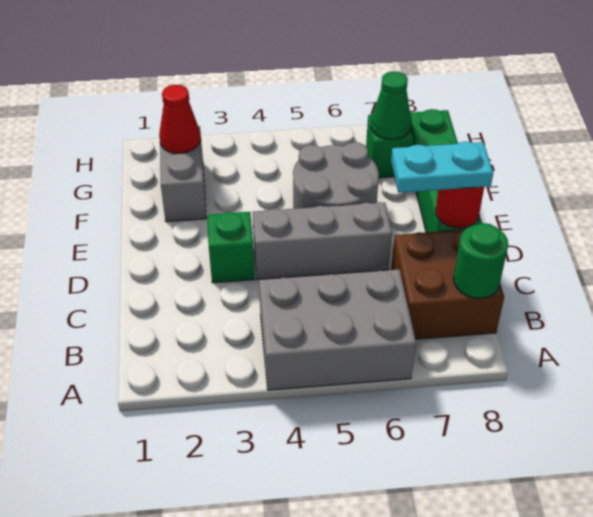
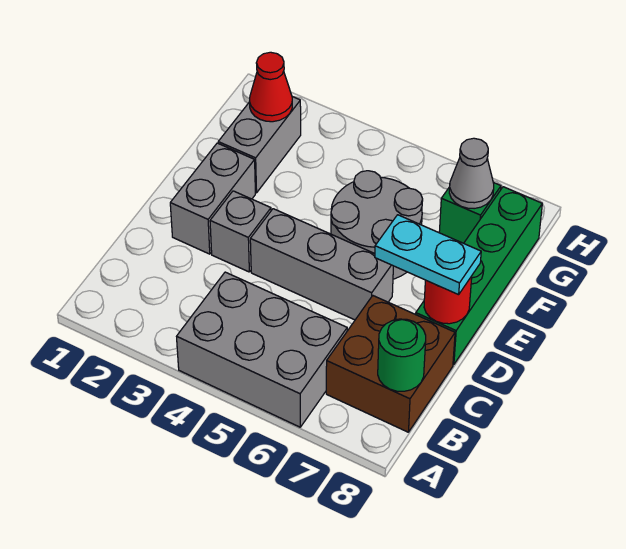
none -> grey brick D2:E2 level 1
green brick D3 level 1 -> grey brick D3 level 1
green cone G7 level 2 -> grey cone G7 level 2

